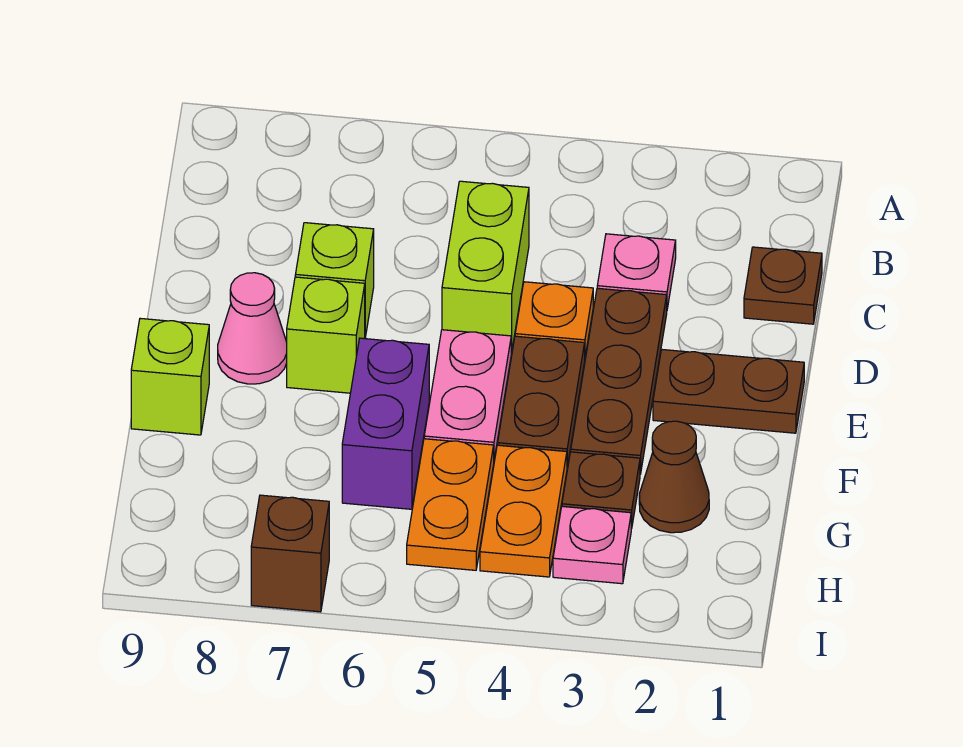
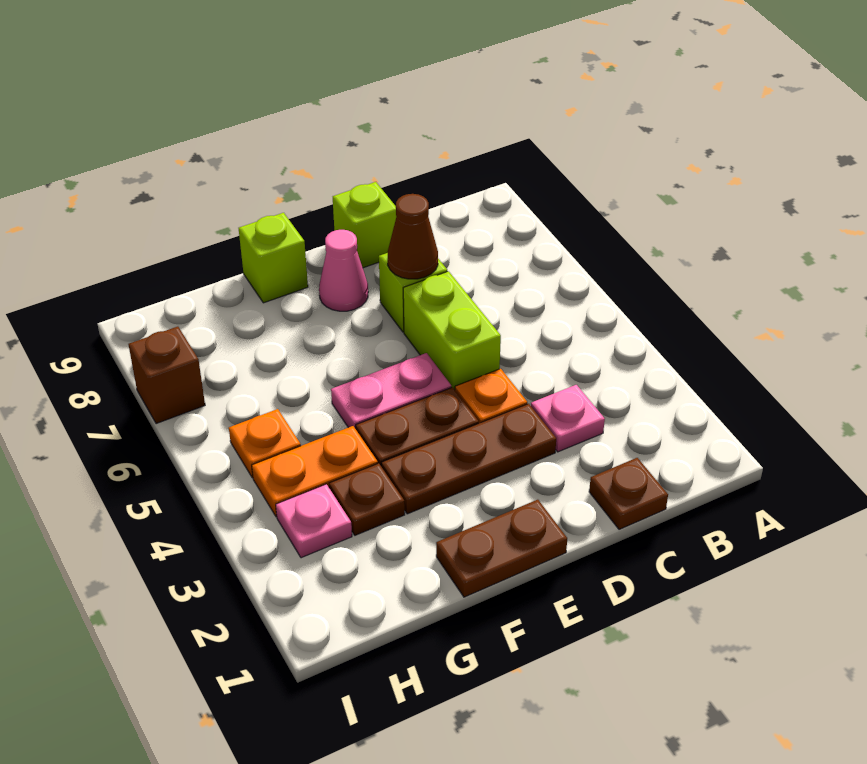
lime brick C5:D5 level 1 -> lime brick D5:D6 level 1
brown plate E1:E2 level 1 -> brown plate E1:F1 level 1
lime brick E7 level 1 -> lime brick D9 level 1
purple brick F6:G6 level 1 -> none
brown cone G2 level 1 -> brown cone D7 level 2
orange plate G5:H5 level 1 -> orange plate H5 level 1

